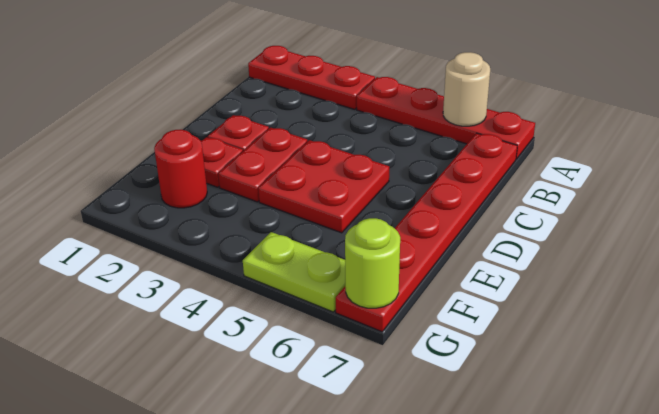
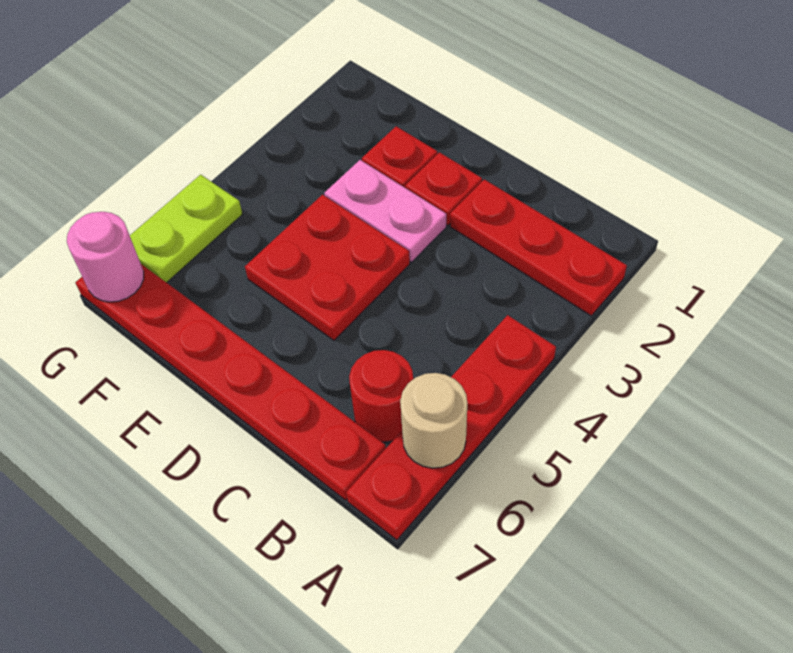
red plate A1:A3 level 1 -> red plate A2:C2 level 1
red plate D3:E3 level 1 -> pink plate D3:E3 level 1
red round brick F2 level 1 -> red round brick B6 level 1
lime round brick G7 level 2 -> pink round brick G7 level 2

